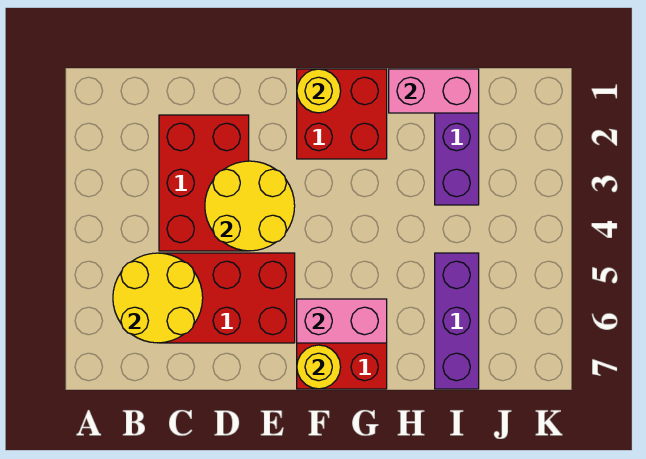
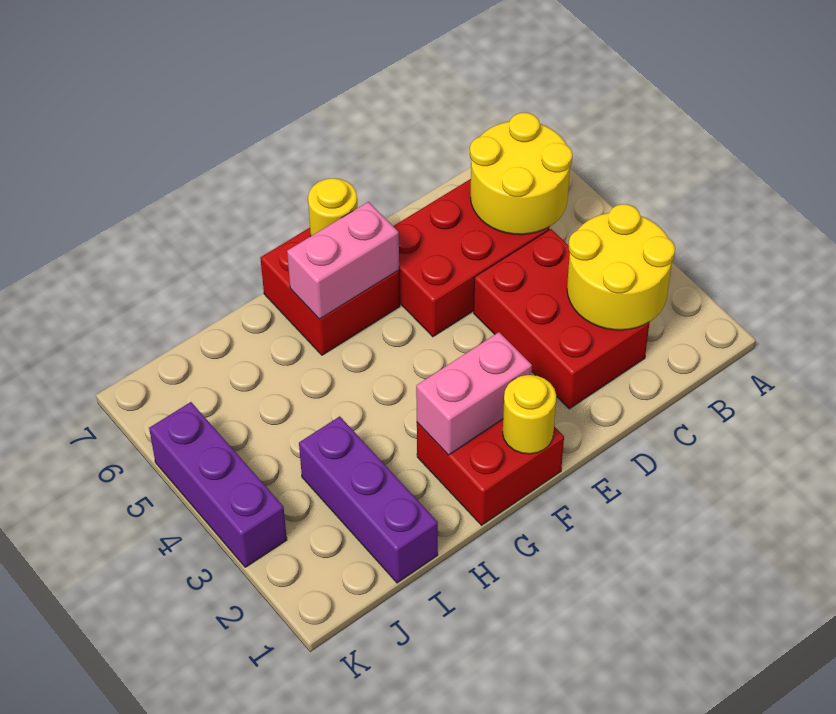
yellow round brick D3:E4 level 2 -> yellow round brick B2:C3 level 2
pink brick H1:I1 level 2 -> pink brick F2:G2 level 2
purple brick I5:I7 level 1 -> purple brick K3:K5 level 1

